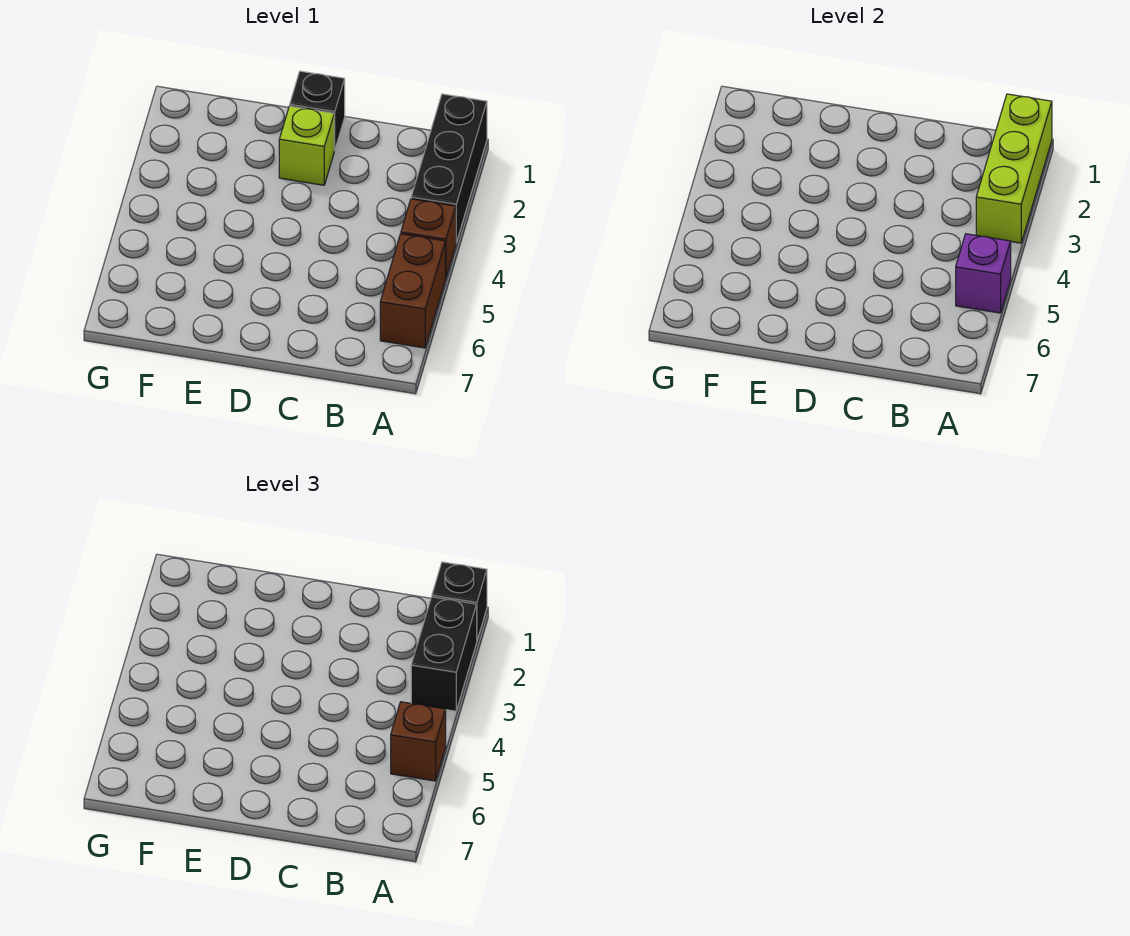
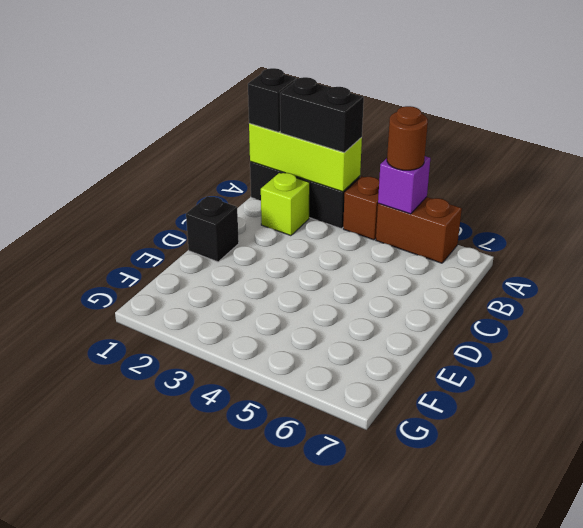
brown brick A5 level 3 -> brown round brick A5 level 3
lime brick D2 level 1 -> lime brick B2 level 1

